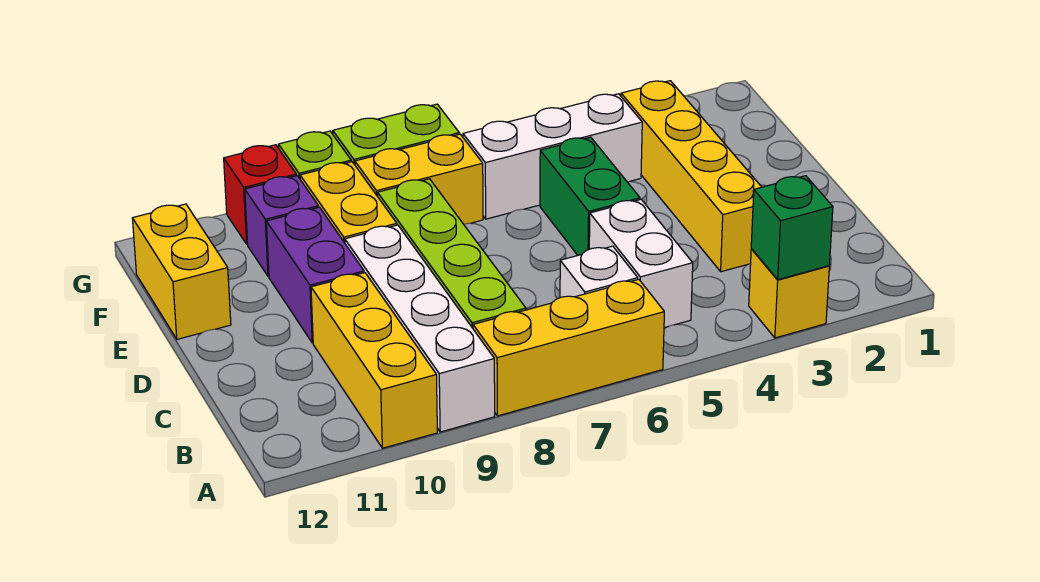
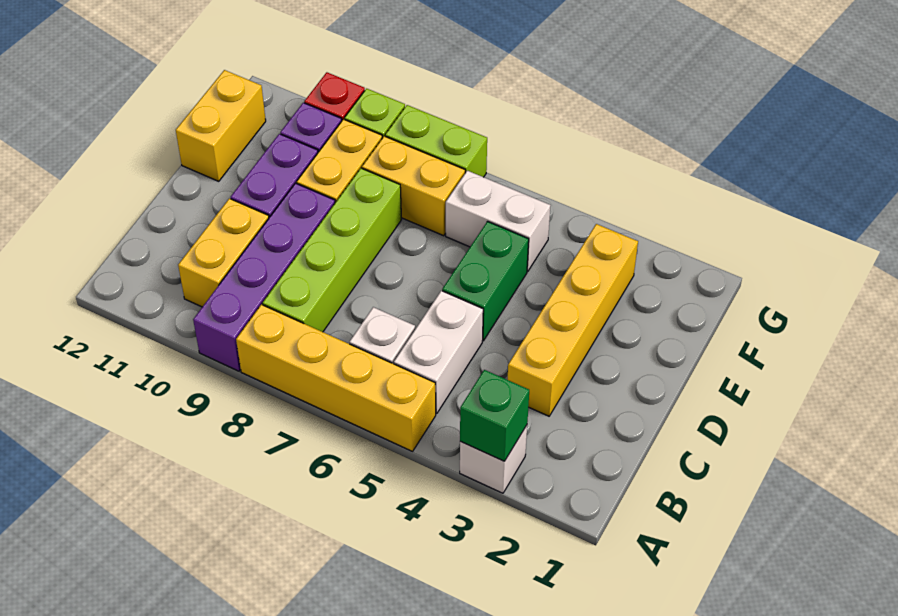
yellow brick A3 level 1 -> white brick A3 level 1
yellow brick A6:A8 level 1 -> yellow brick A5:A8 level 1
white brick A9:D9 level 1 -> purple brick A9:D9 level 1
yellow brick A10:C10 level 1 -> yellow brick B10:C10 level 1
white brick F4:F6 level 1 -> white brick F5:F6 level 1

